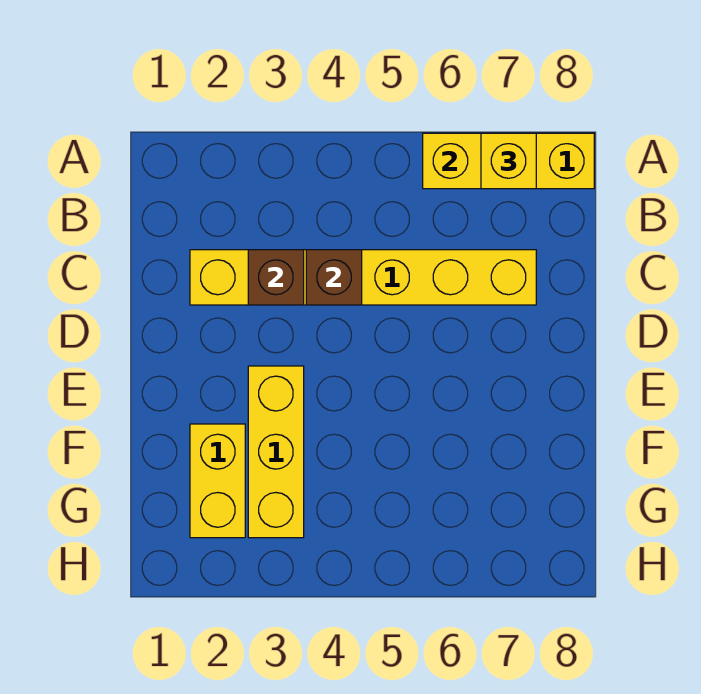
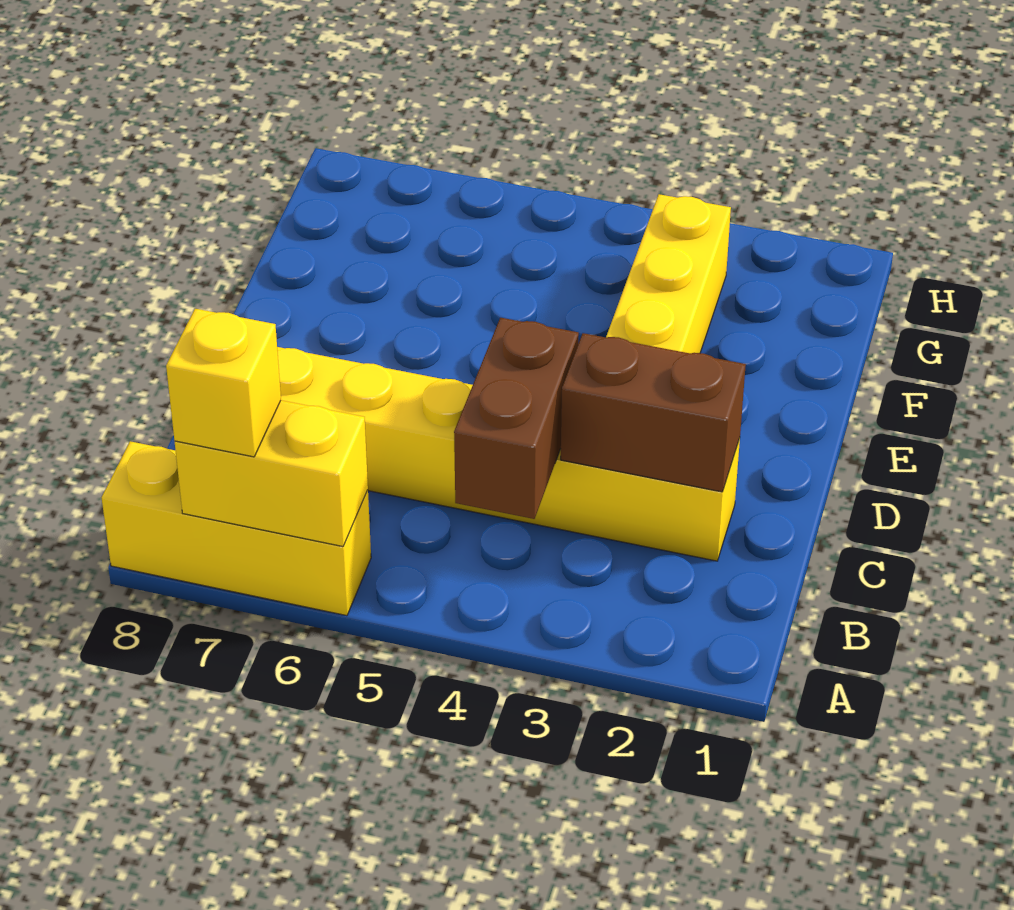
brown brick C3 level 2 -> brown brick C2:C3 level 2
brown brick C4 level 2 -> brown brick B4:C4 level 2
yellow brick F2:G2 level 1 -> none

